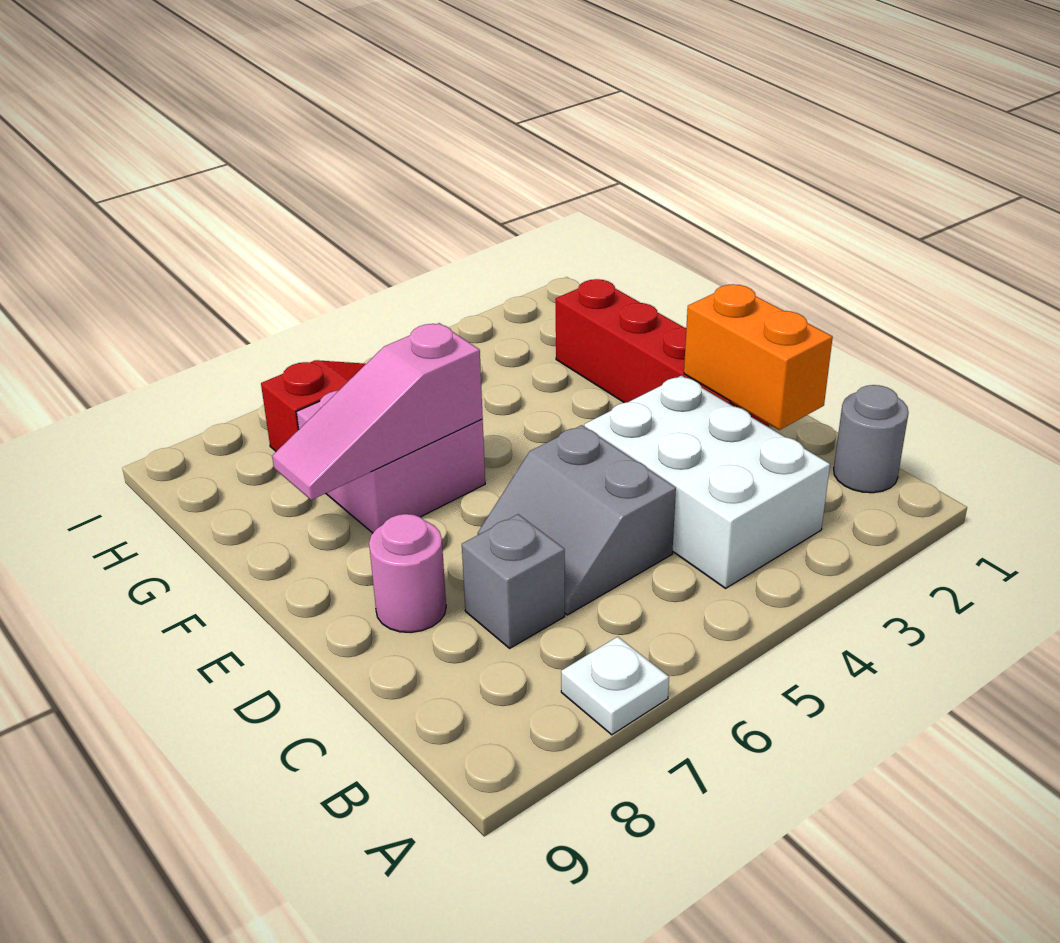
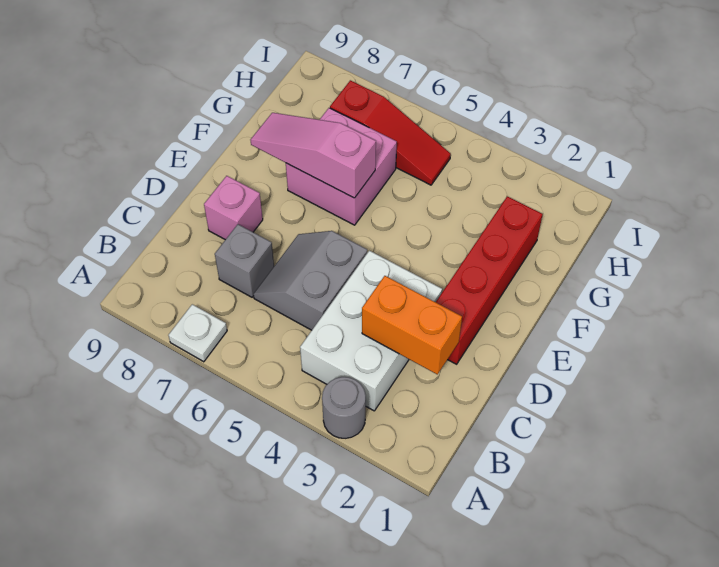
grey round brick B1 level 1 -> grey round brick A3 level 1
orange brick C2:D2 level 2 -> orange brick C2:C3 level 2
pink round brick D8 level 1 -> pink brick D8 level 1

